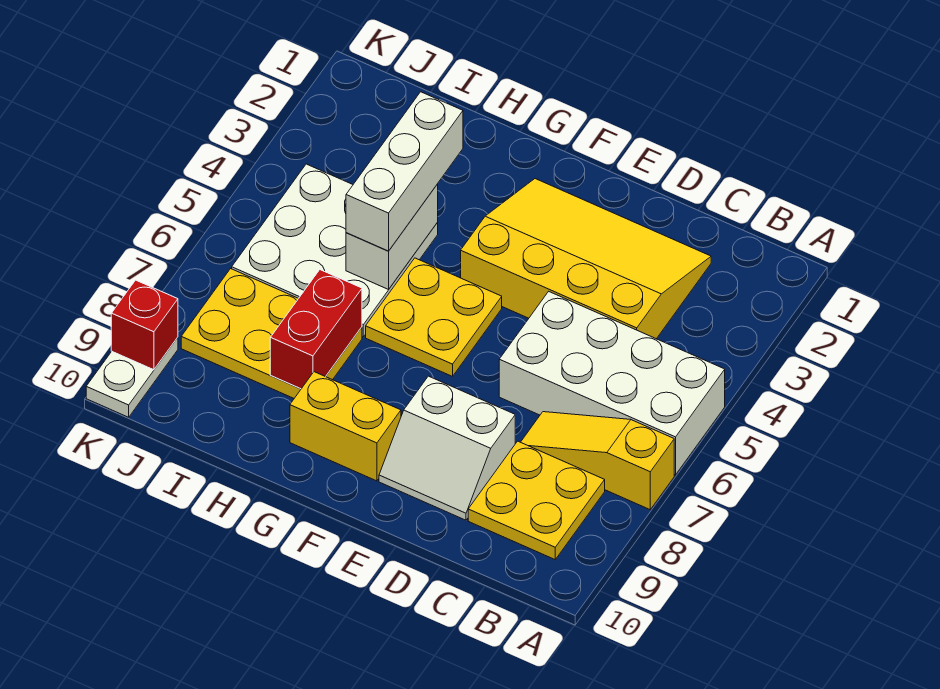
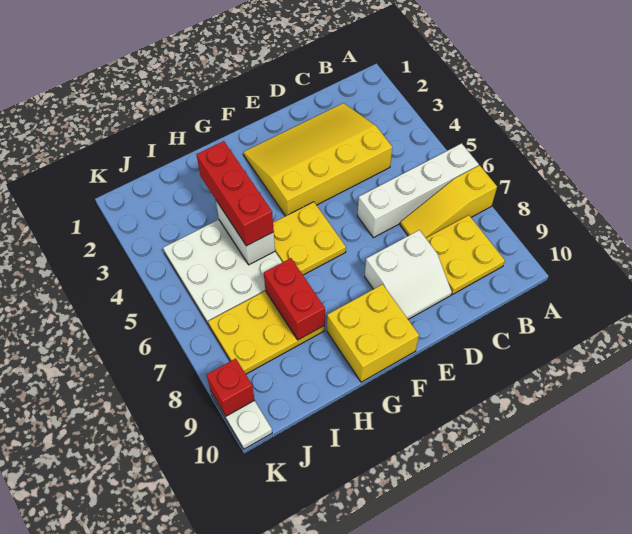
white brick A5:D6 level 1 -> white brick A6:D6 level 1
yellow brick F9:G9 level 1 -> yellow brick F9:G10 level 1
white brick H3:H5 level 3 -> red brick H3:H5 level 3

